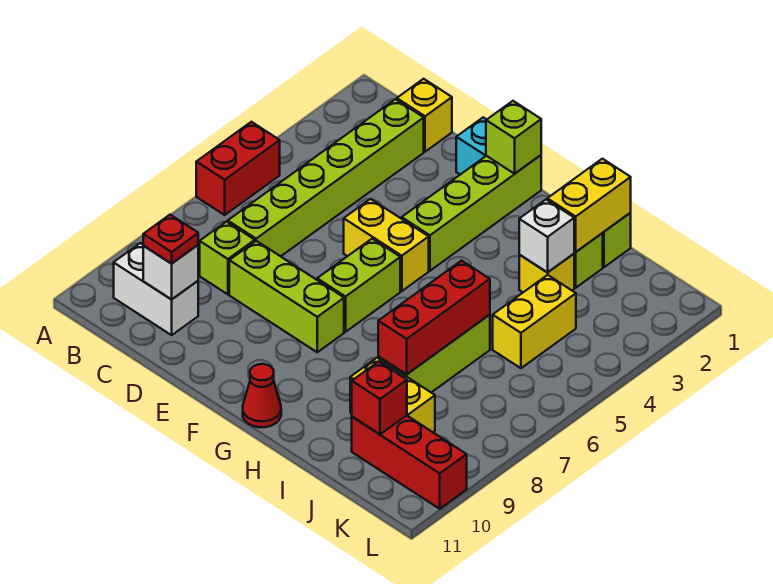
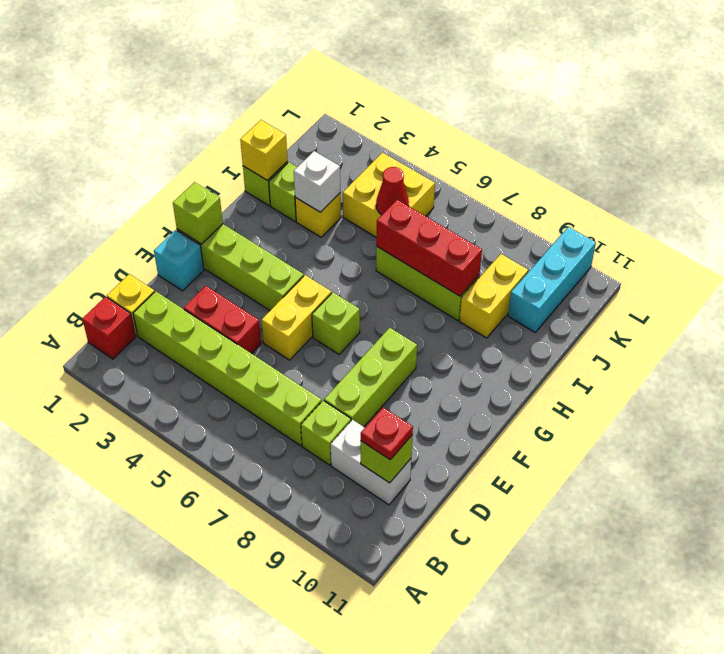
red brick A5:A6 level 1 -> red brick D3:D4 level 1
white brick B10:C10 level 1 -> white brick C9:C10 level 1
white brick C10 level 2 -> lime brick C10 level 2
lime brick F6:F7 level 1 -> lime brick F6 level 1
red cone G11 level 1 -> red cone J5 level 2
yellow brick I1:I2 level 2 -> yellow brick I1 level 2
yellow brick J4:J5 level 1 -> yellow brick J4:K5 level 1
red brick J10:L10 level 1 -> cyan brick J10:L10 level 1
red brick J10 level 2 -> red brick B1 level 1

